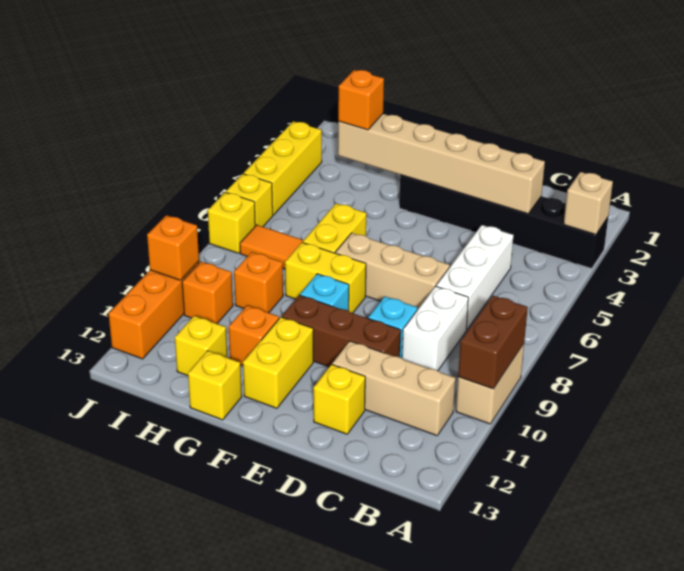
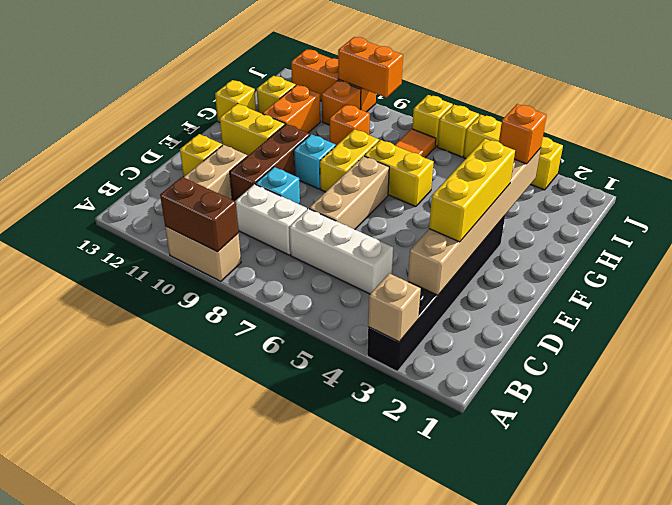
none -> yellow brick D3:F3 level 3
orange brick G11 level 1 -> orange brick G11:H11 level 1
orange brick J10 level 2 -> orange brick J9:J10 level 2

